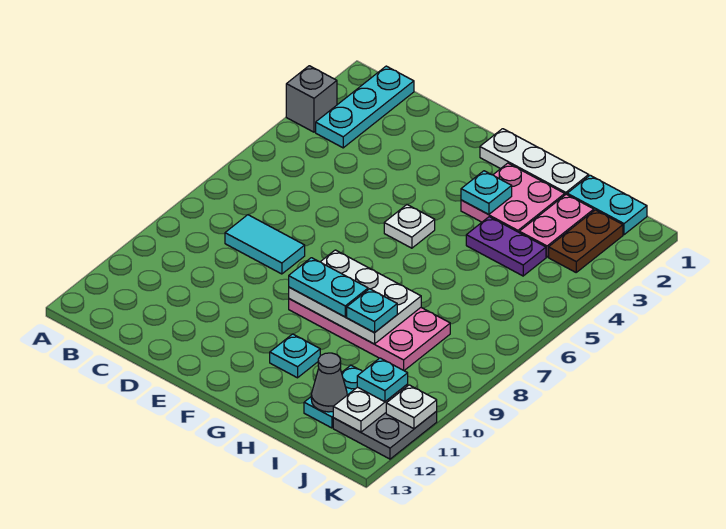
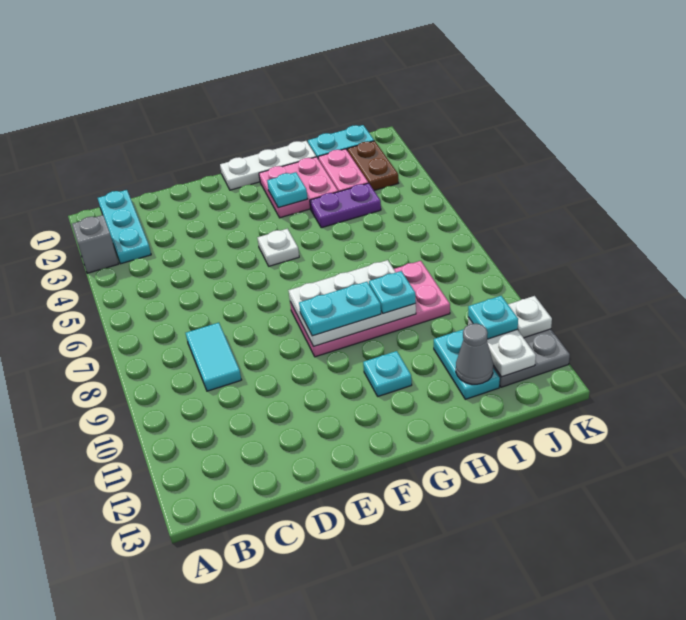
cyan tile C8:D8 level 1 -> cyan tile C8:C9 level 1

